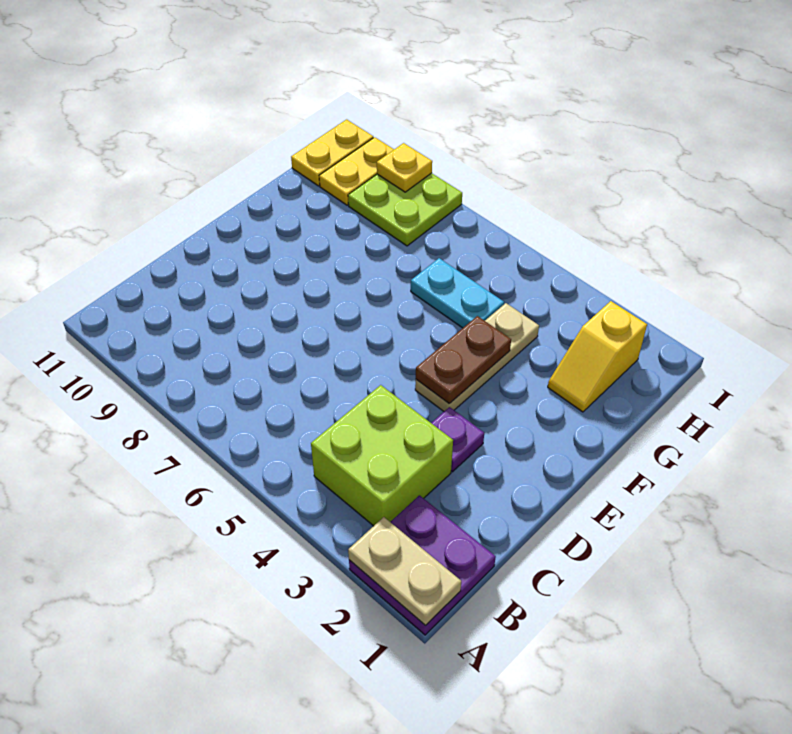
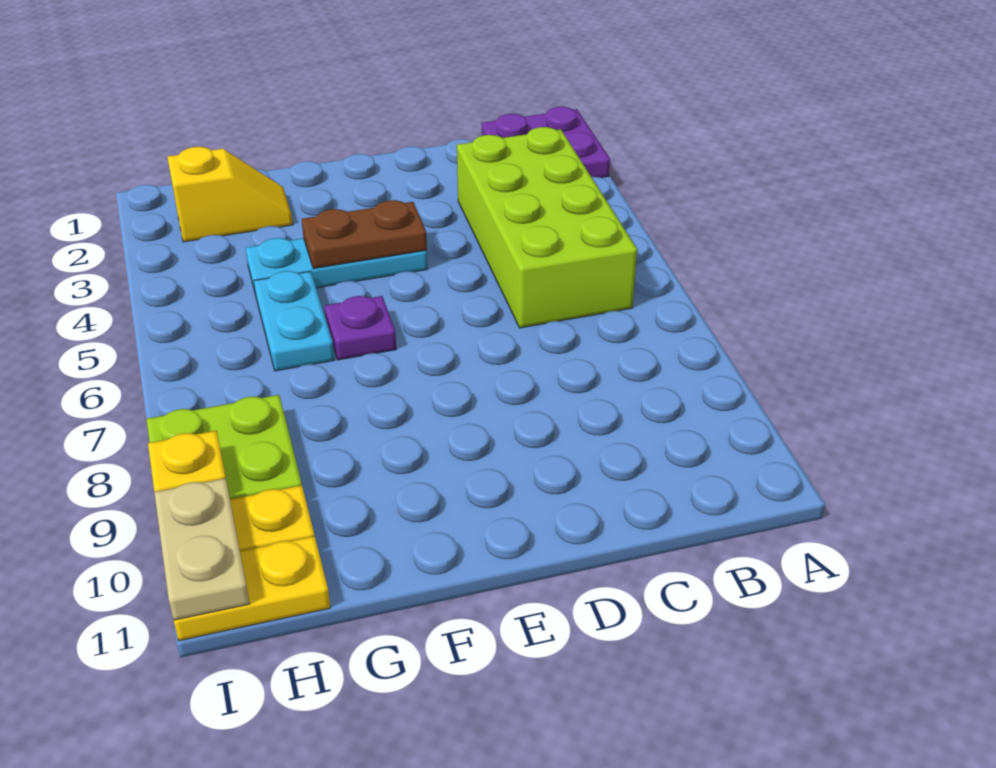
tan plate A1:A2 level 2 -> tan plate I10:I11 level 2
lime brick B3:C4 level 1 -> lime brick B3:C6 level 1
purple plate D3 level 1 -> purple plate F6 level 1
tan plate E4:G4 level 1 -> cyan plate E4:G4 level 1

